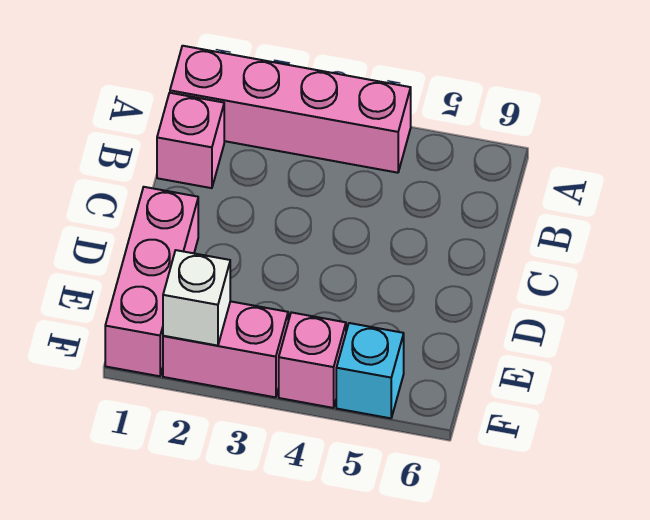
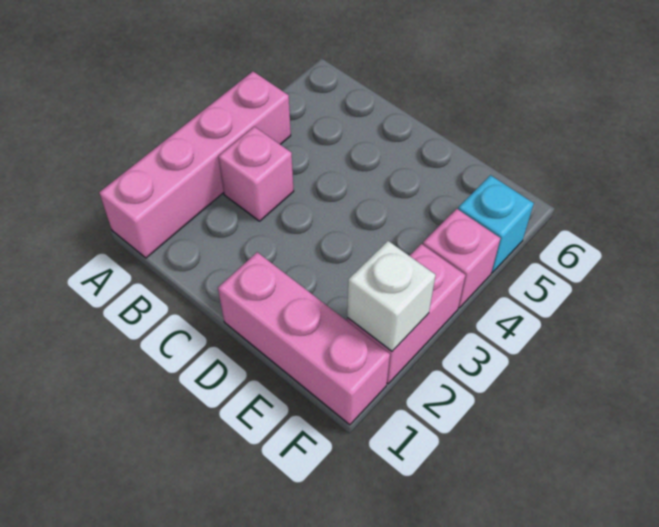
pink brick B1 level 1 -> pink brick B3 level 1

